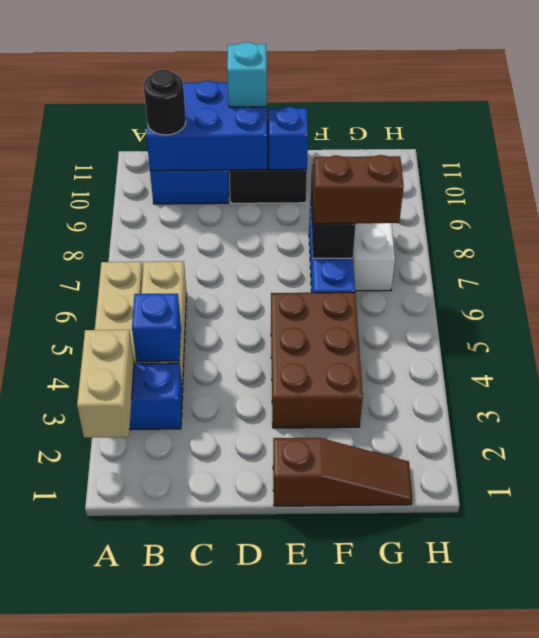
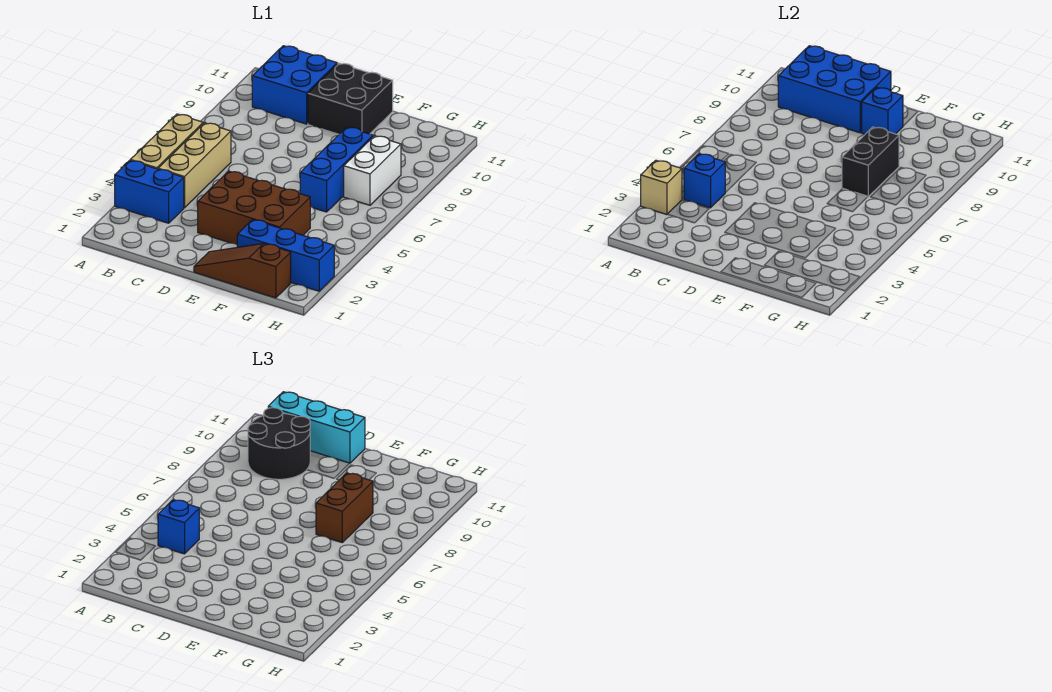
tan brick A2:A3 level 2 -> tan brick A3 level 2
none -> blue brick B4 level 3
black round brick B10 level 3 -> black round brick B9:C10 level 3
cyan brick D11 level 3 -> cyan brick B11:D11 level 3
brown slope E1:G1 level 1 top E -> brown slope E1:G1 level 1 top G
brown brick E3:F5 level 1 -> brown brick D3:F4 level 1
none -> blue brick F2:H2 level 1
brown brick F7:G7 level 3 -> brown brick F7:F8 level 3

